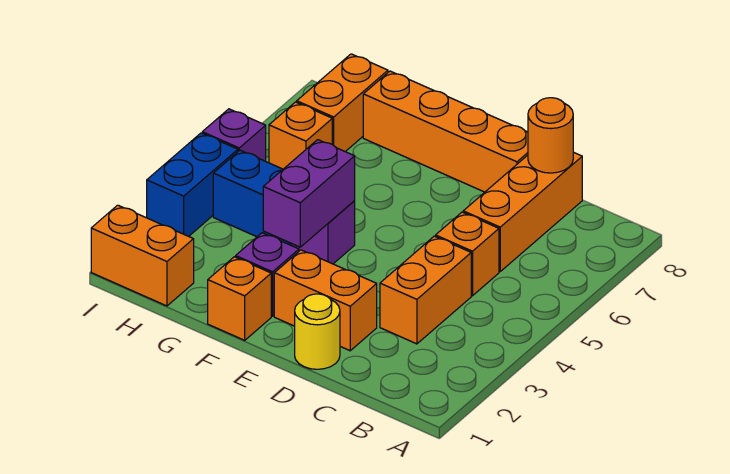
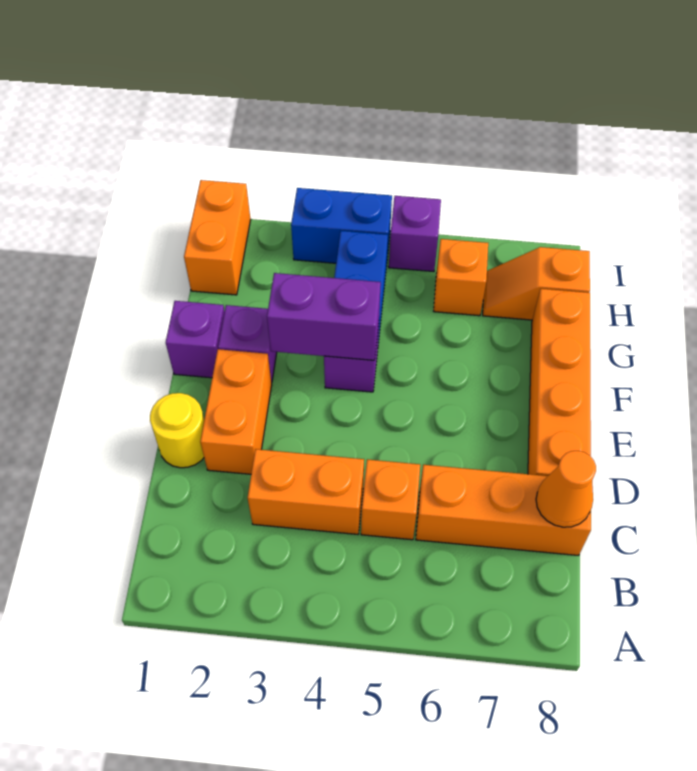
orange round brick C8 level 2 -> orange cone C8 level 2
orange brick F1 level 1 -> purple brick F1 level 1
orange brick H7:H8 level 1 -> orange slope H7:H8 level 1 top 8

